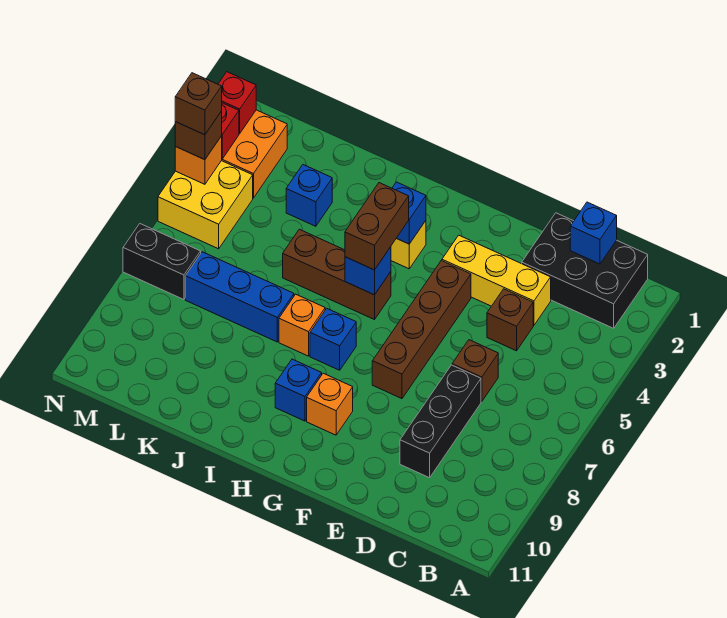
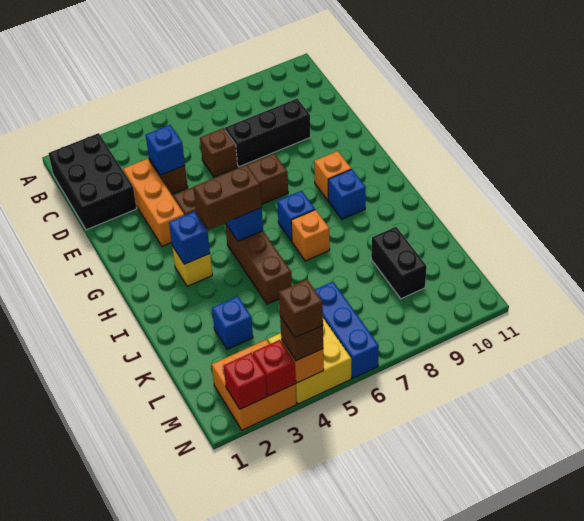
blue brick C1 level 2 -> blue brick D4 level 2
yellow brick D3:F3 level 1 -> orange brick D3:F3 level 1
blue brick J7:L7 level 1 -> blue brick L6:N6 level 1
black brick M7:N7 level 1 -> black brick K9:L9 level 1

